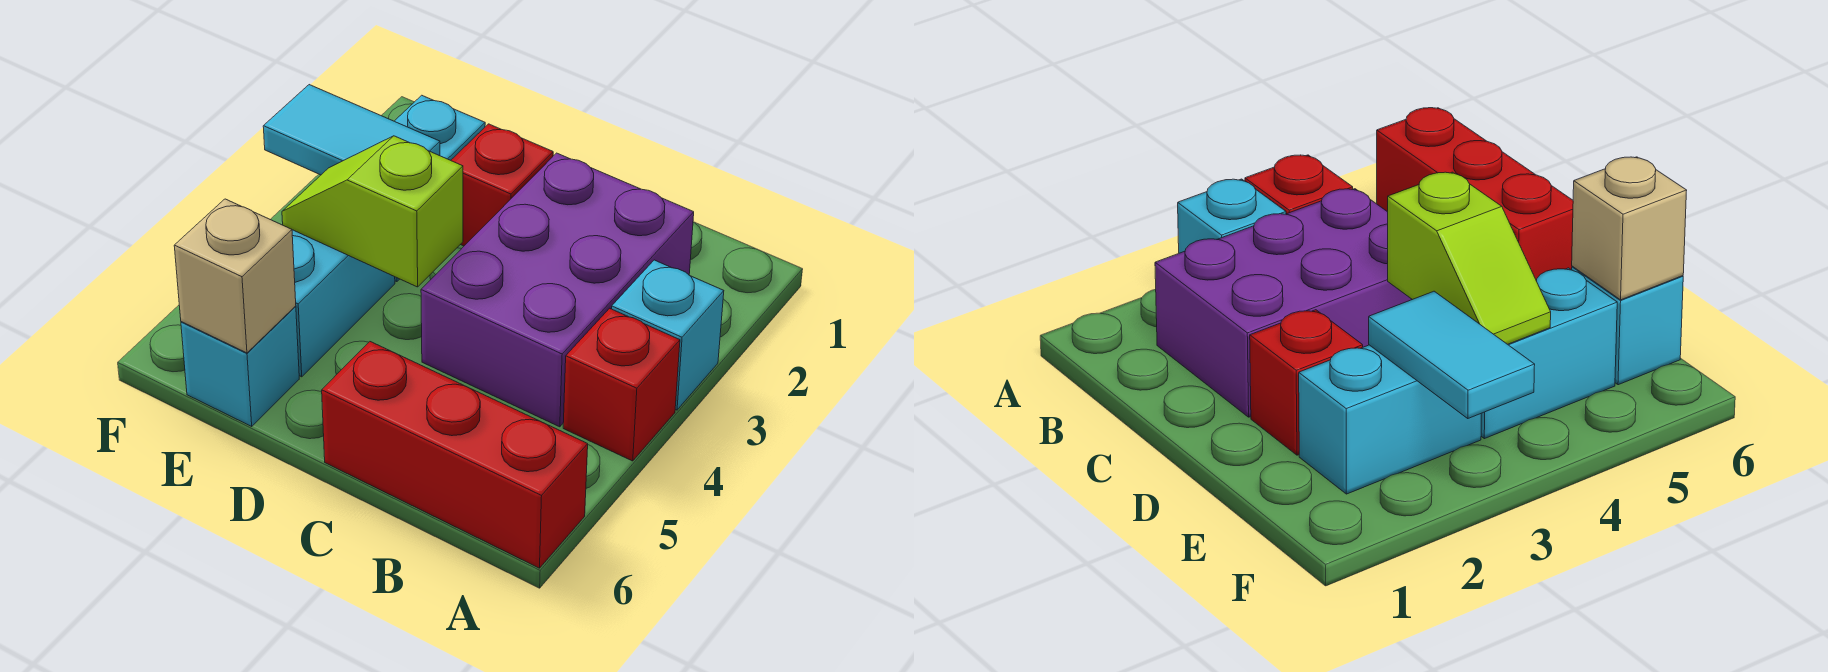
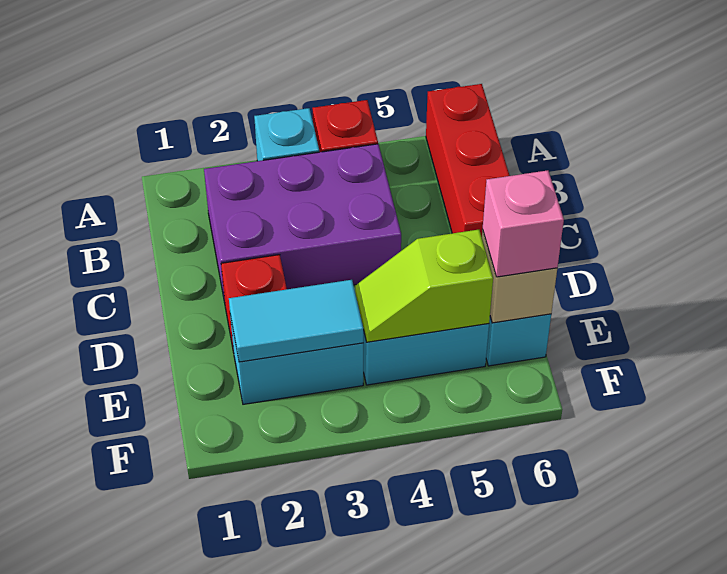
lime slope D4:E4 level 2 top D -> lime slope E4:E5 level 2 top 5
cyan tile E3:F3 level 2 -> cyan tile E2:E3 level 2
none -> pink brick E6 level 3

